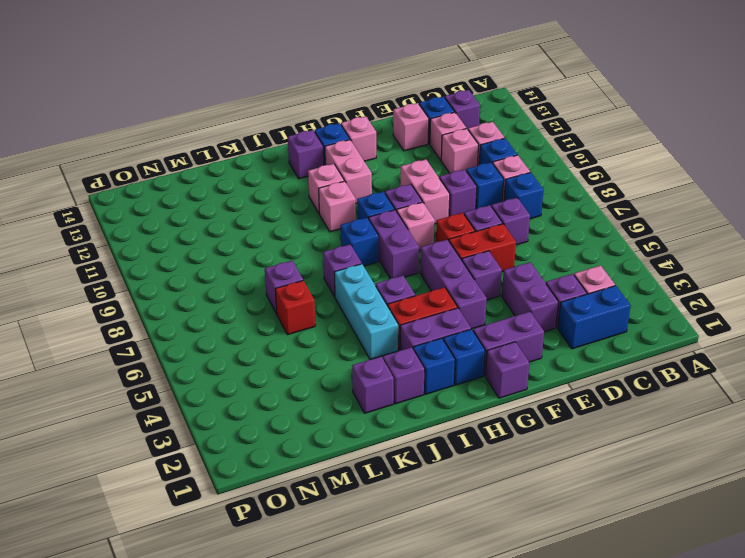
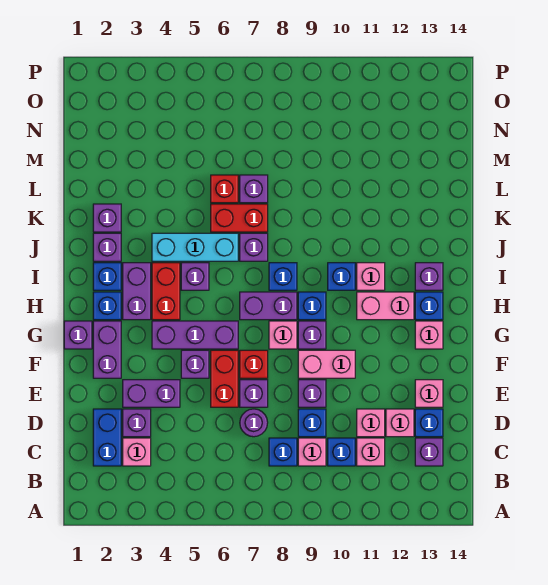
purple brick D7 level 1 -> purple round brick D7 level 1
pink brick I10 level 1 -> blue brick I10 level 1
none -> red brick K6:K7 level 1

